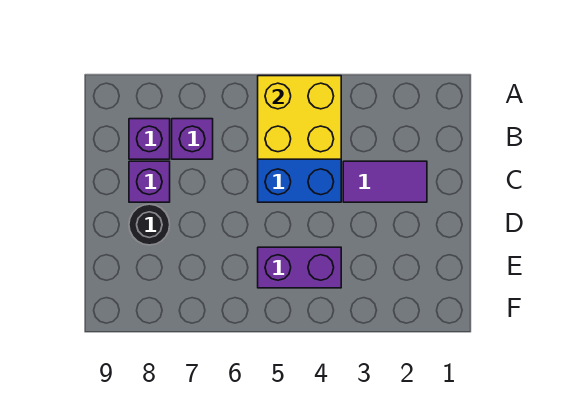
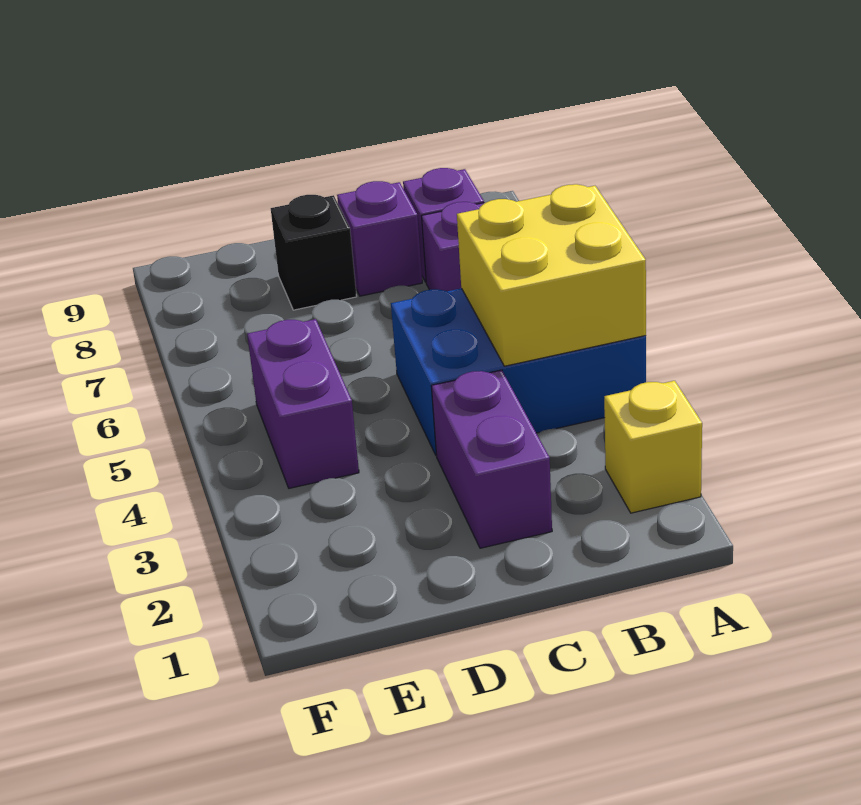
none -> yellow brick A2 level 1
purple tile C2:C3 level 1 -> purple brick C2:C3 level 1
black round brick D8 level 1 -> black brick D8 level 1

